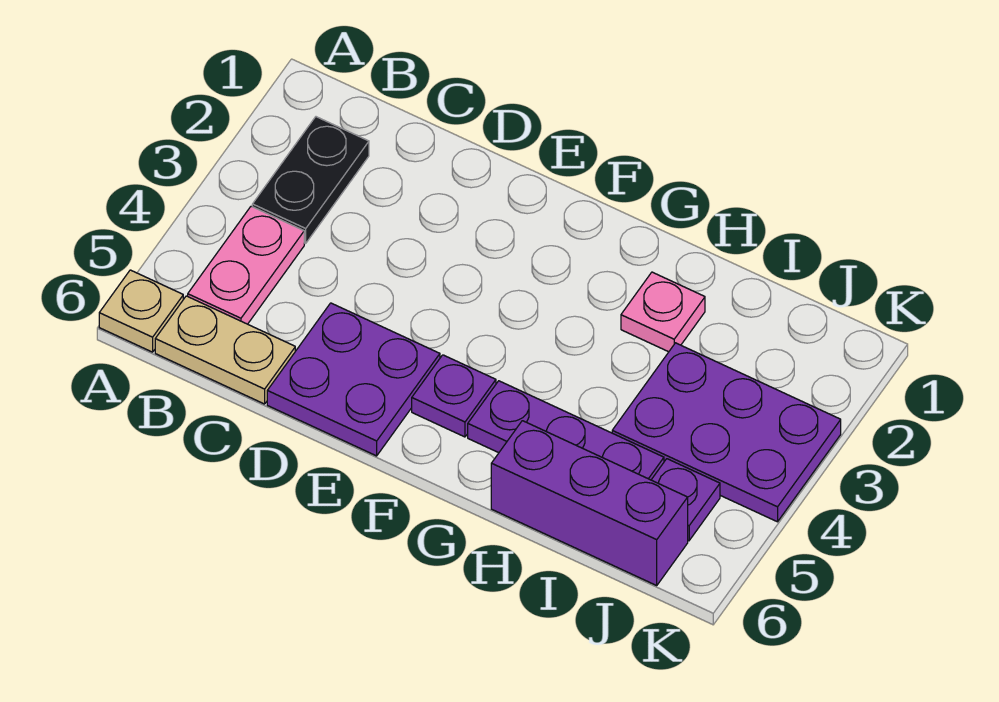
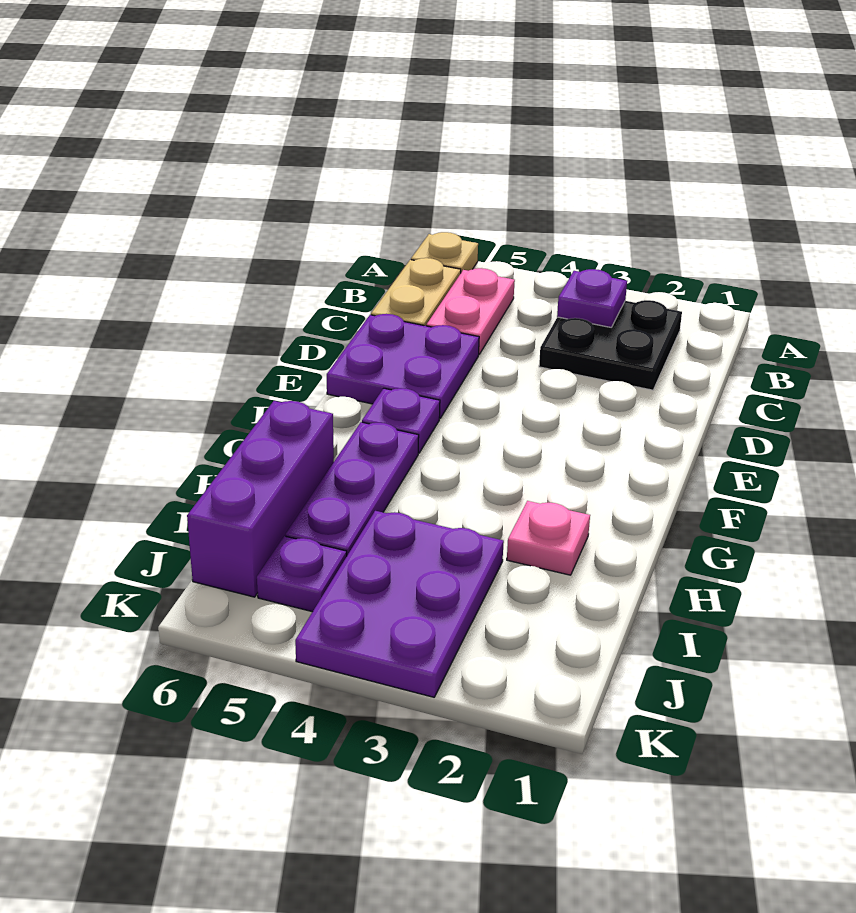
black plate B2:B3 level 1 -> black plate B2:C3 level 1
none -> purple plate B3 level 2
pink plate B4:B5 level 1 -> pink plate B5:C5 level 1

